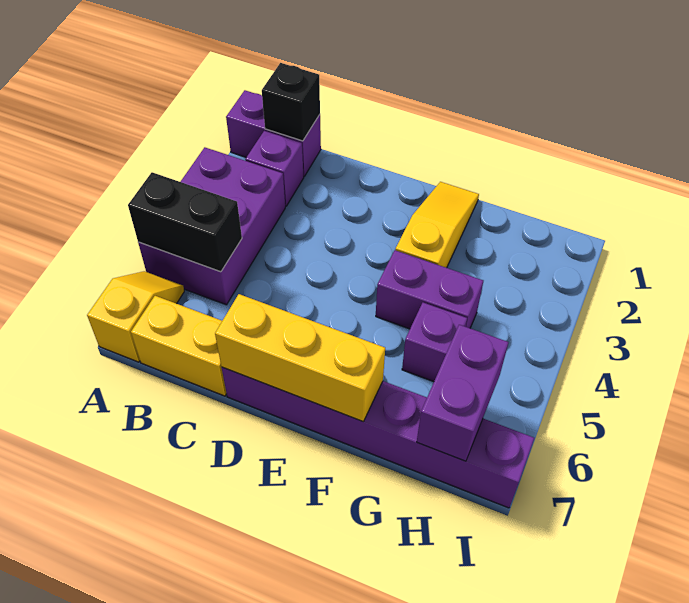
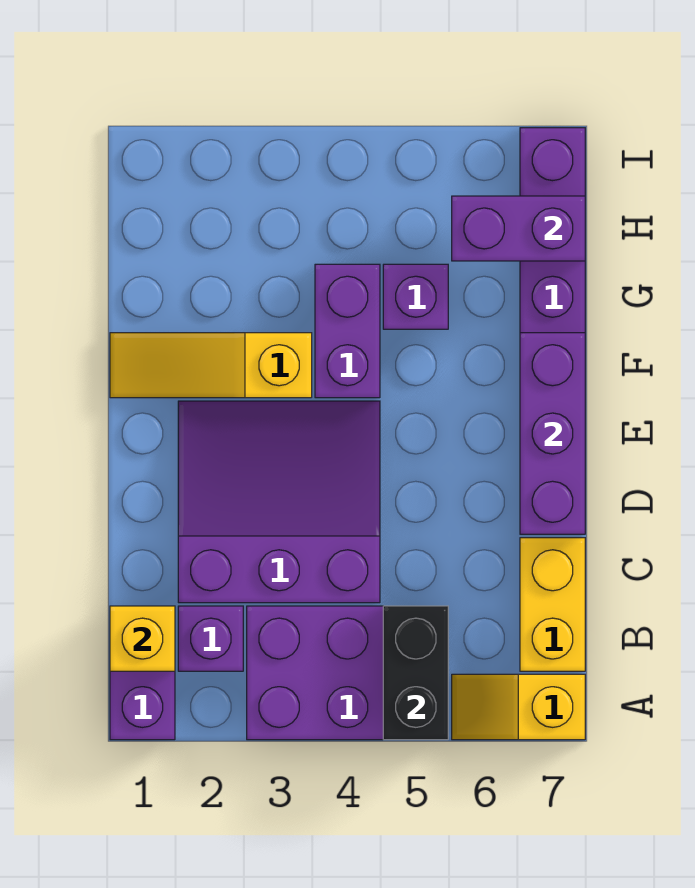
black brick B1 level 2 -> yellow brick B1 level 2
none -> purple slope C2:E4 level 1 top C
yellow brick D7:F7 level 2 -> purple brick D7:F7 level 2

